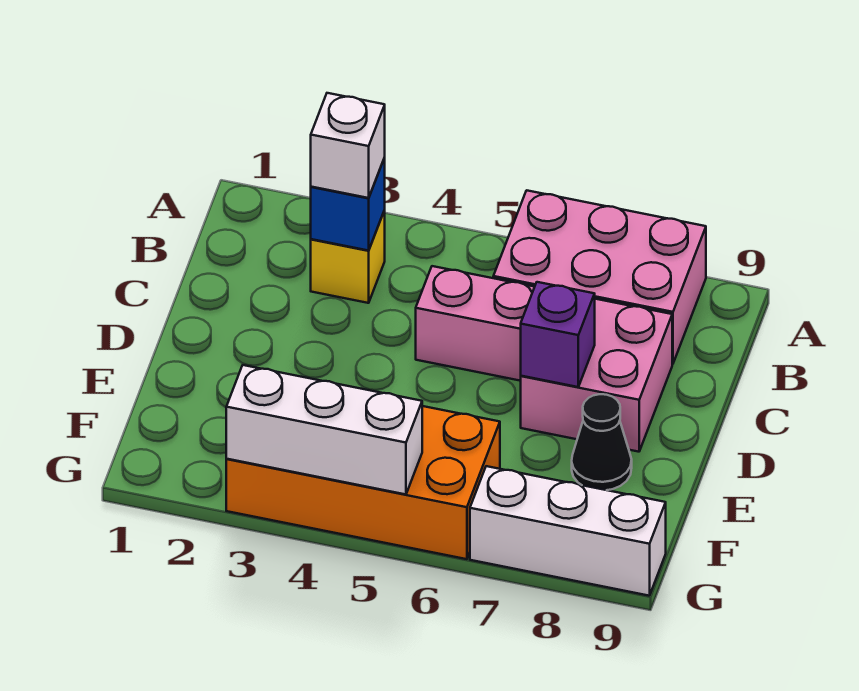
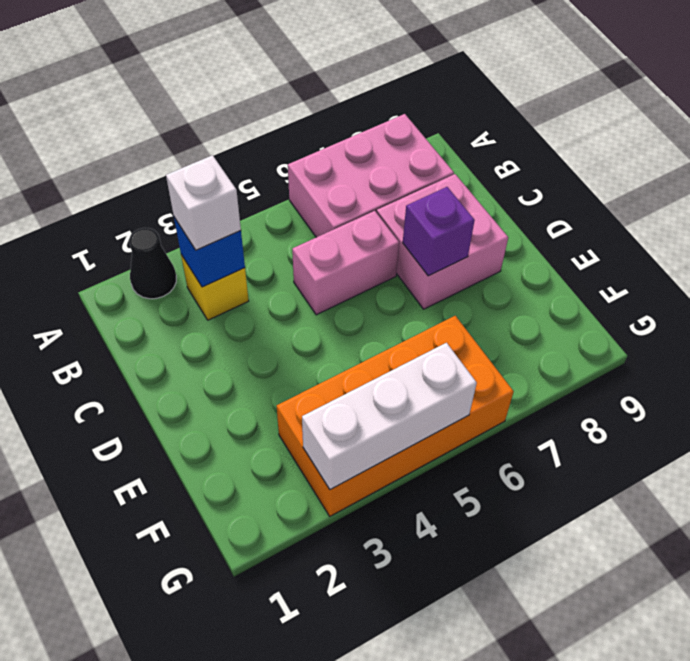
black cone E8 level 1 -> black cone A2 level 1
white brick G7:G9 level 1 -> none

